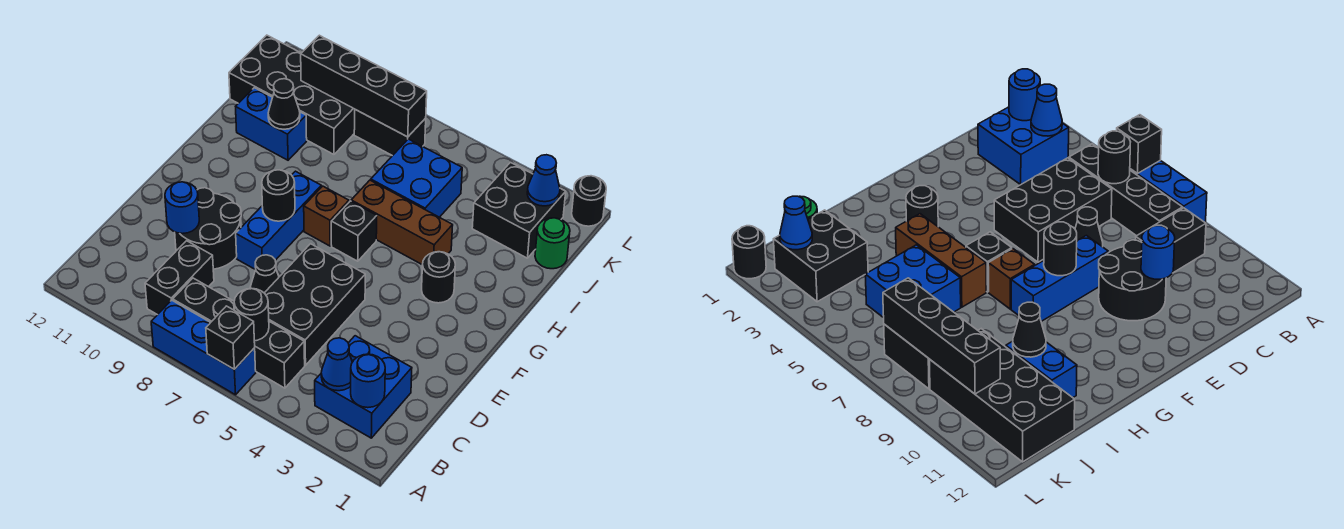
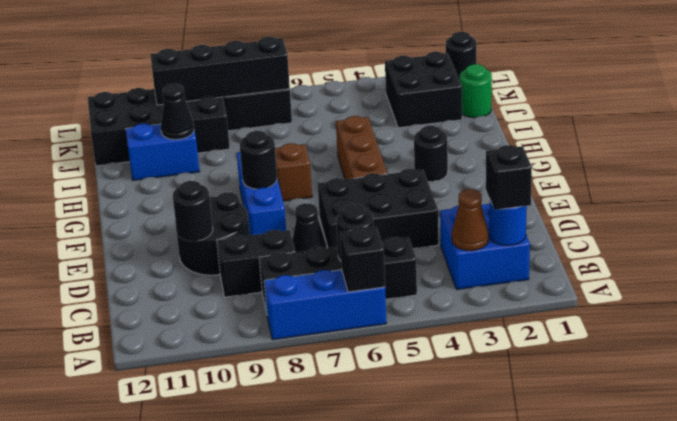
blue cone B3 level 2 -> brown cone B3 level 2
black brick B9:C9 level 1 -> black brick C8:C9 level 1
black brick C5:E6 level 1 -> black brick D4:E6 level 1
blue round brick D10 level 2 -> black round brick D10 level 2
black brick G6 level 1 -> black brick B2 level 3
brown brick H4:H6 level 1 -> brown brick F5:H5 level 1
blue brick I5:J6 level 1 -> none
blue cone K2 level 2 -> none

